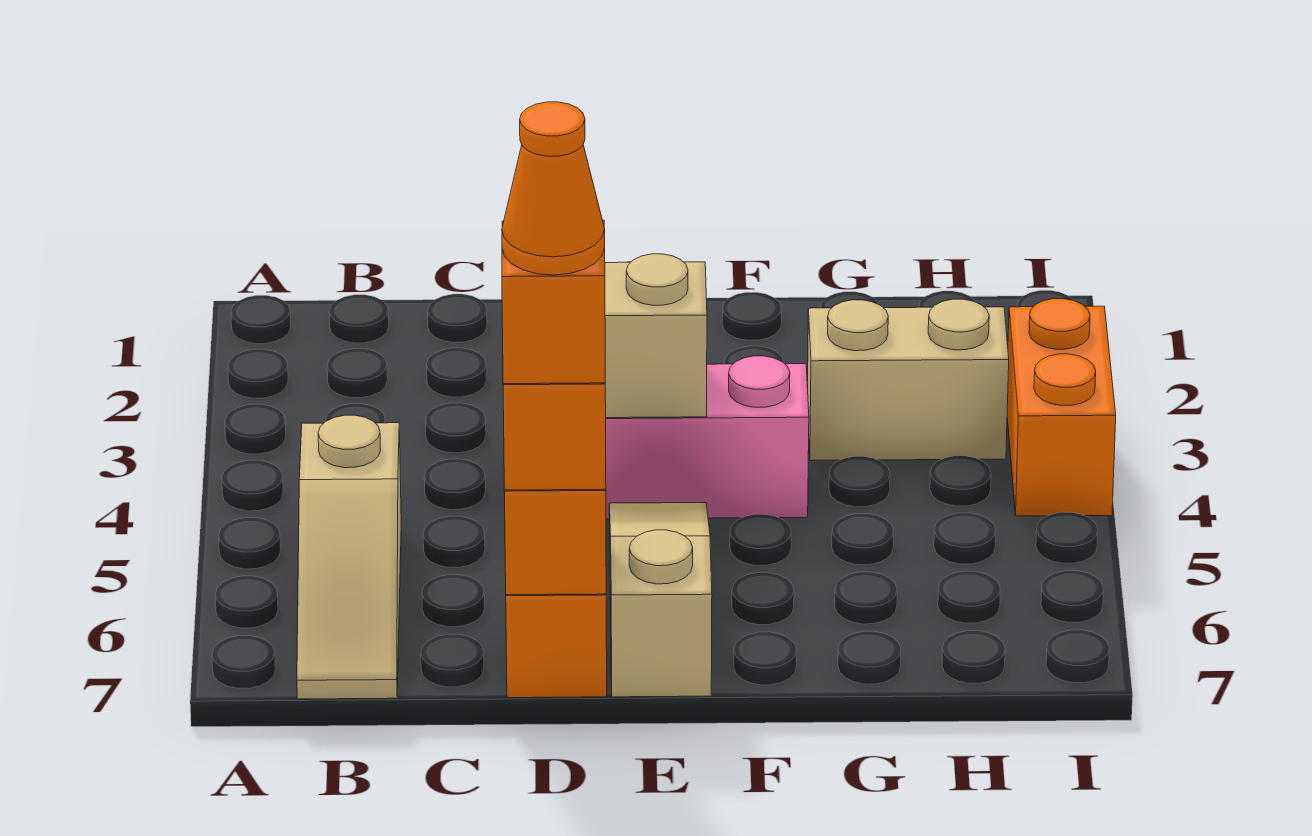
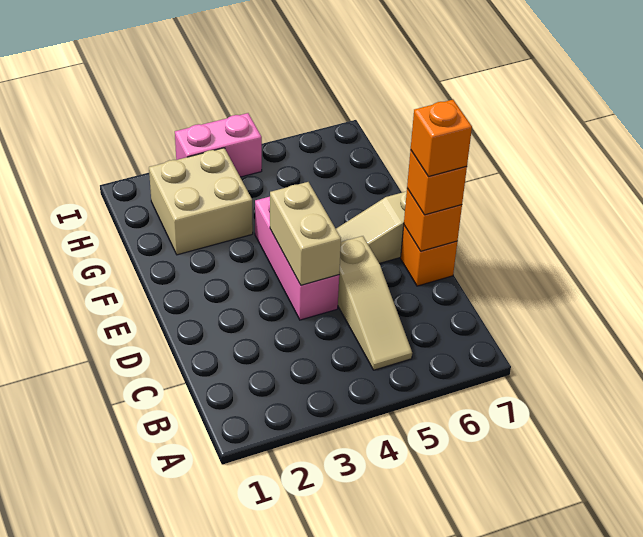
tan slope B5:B7 level 1 top 5 -> tan slope B5:D5 level 1 top D
orange cone D7 level 5 -> none
tan brick G3:H3 level 1 -> tan brick G2:H3 level 1
orange brick I3:I4 level 1 -> pink brick I3:I4 level 1

